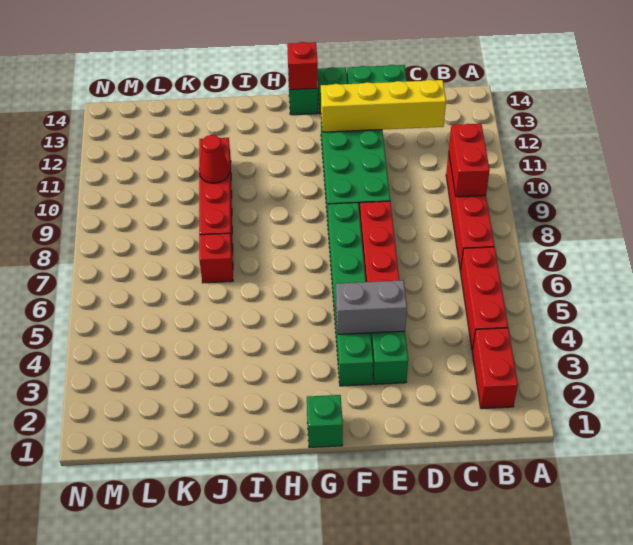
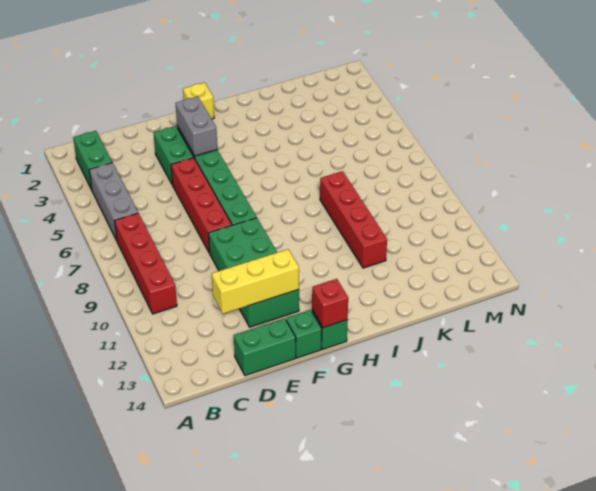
red brick B2:B3 level 1 -> green brick B2:B3 level 1
red brick B4:B6 level 1 -> grey brick B4:B6 level 1
red brick B9:B10 level 2 -> none
yellow brick C12:F12 level 2 -> yellow brick D12:F12 level 2
grey brick E4:F4 level 2 -> grey brick F3:F4 level 2
green brick G1 level 1 -> yellow brick G1 level 1
red brick J7 level 1 -> none
red cone J10 level 2 -> none

